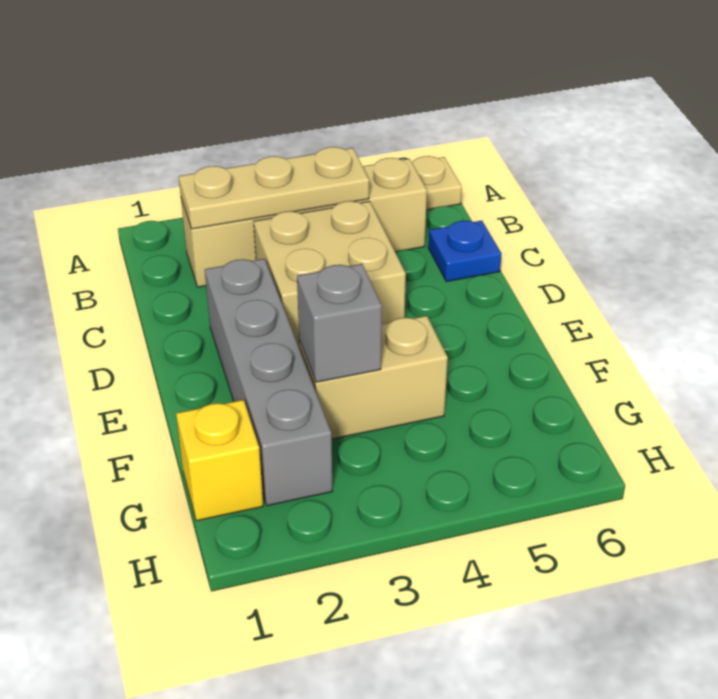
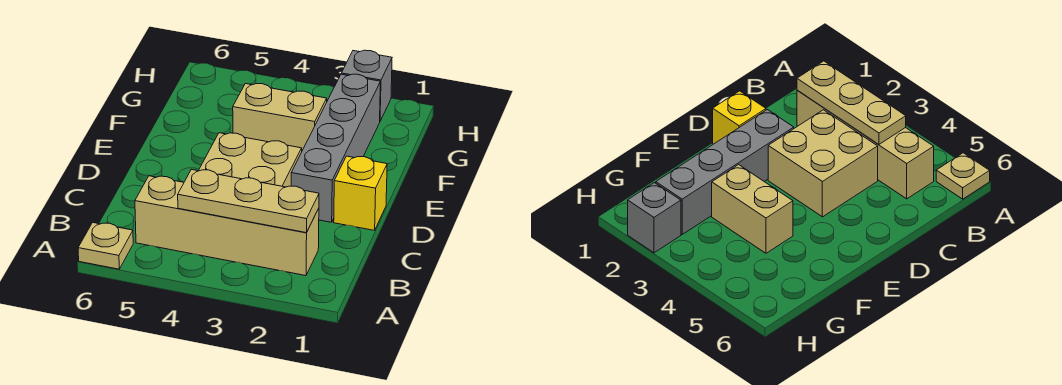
blue plate C6 level 1 -> none
grey brick F3 level 2 -> grey brick H2 level 1
yellow brick G1 level 1 -> yellow brick D1 level 1

